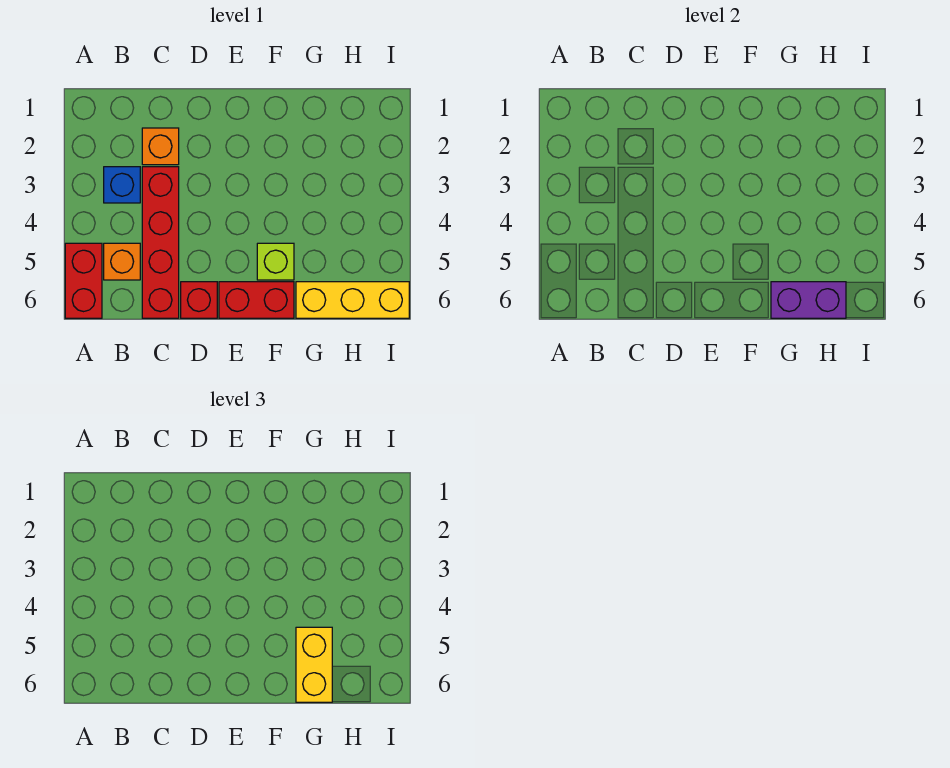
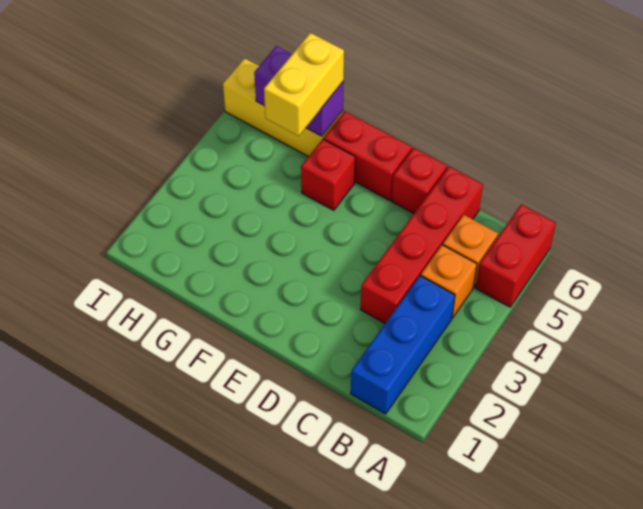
blue brick B3 level 1 -> blue brick B1:B3 level 1
orange brick C2 level 1 -> orange brick B4 level 1
lime brick F5 level 1 -> red brick F5 level 1

